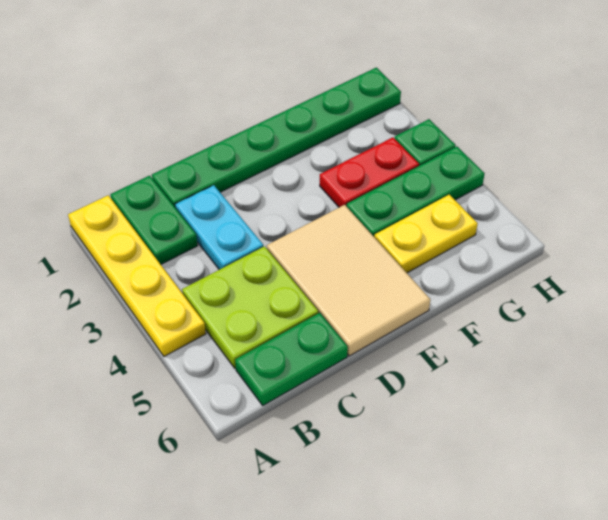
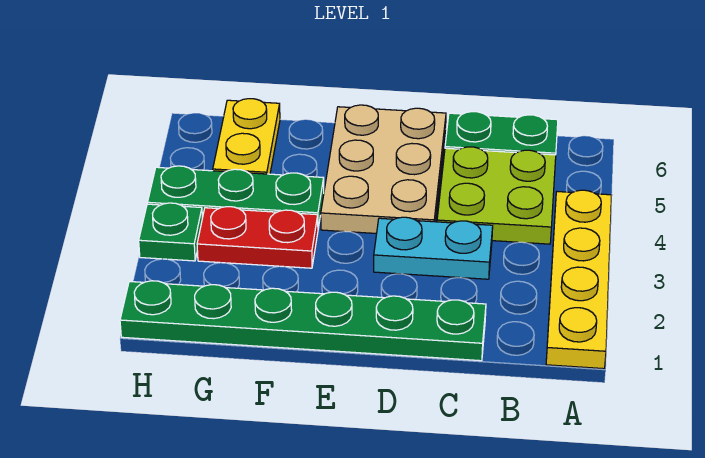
green plate B1:B2 level 1 -> none
cyan plate C2:C3 level 1 -> cyan plate C3:D3 level 1
tan tile D4:E6 level 1 -> tan plate D4:E6 level 1
yellow plate F5:G5 level 1 -> yellow plate G5:G6 level 1

